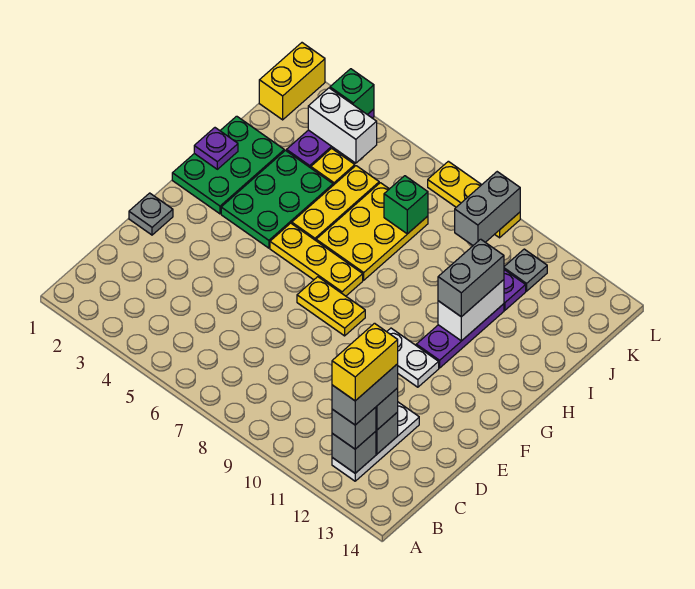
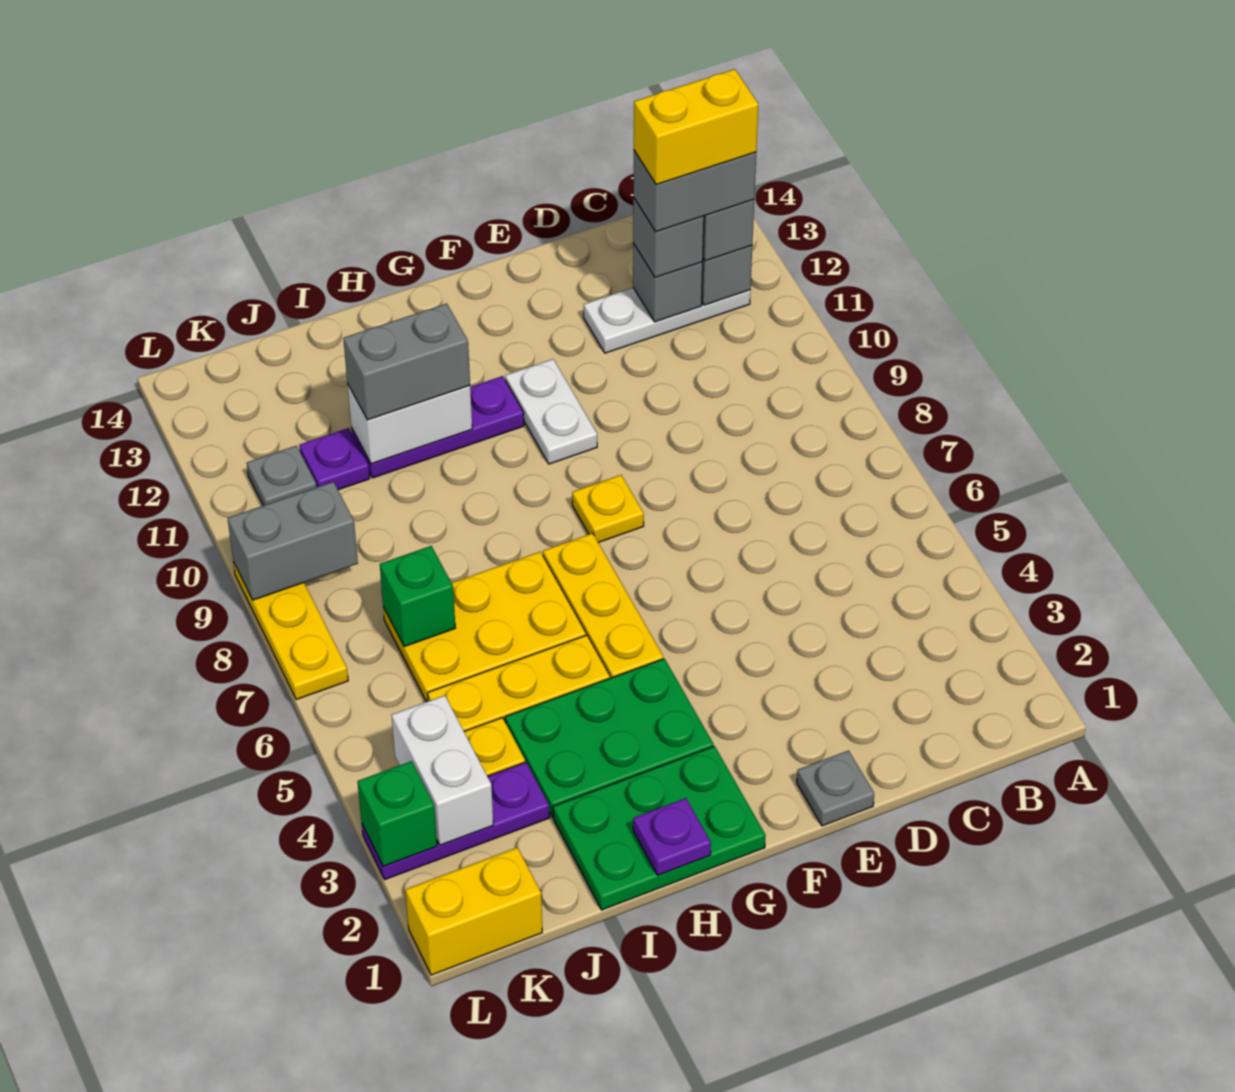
yellow plate F7:F8 level 1 -> yellow plate F8 level 1

